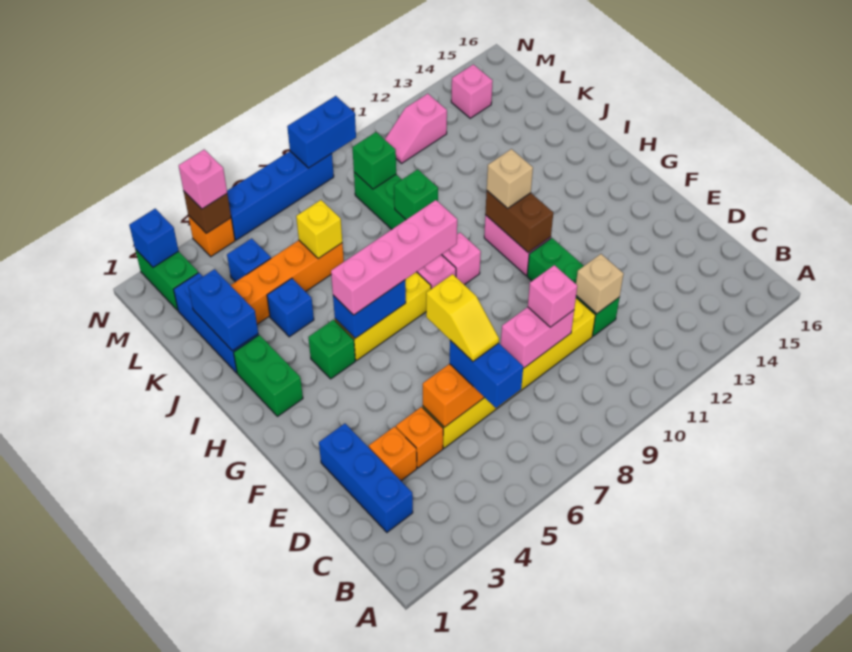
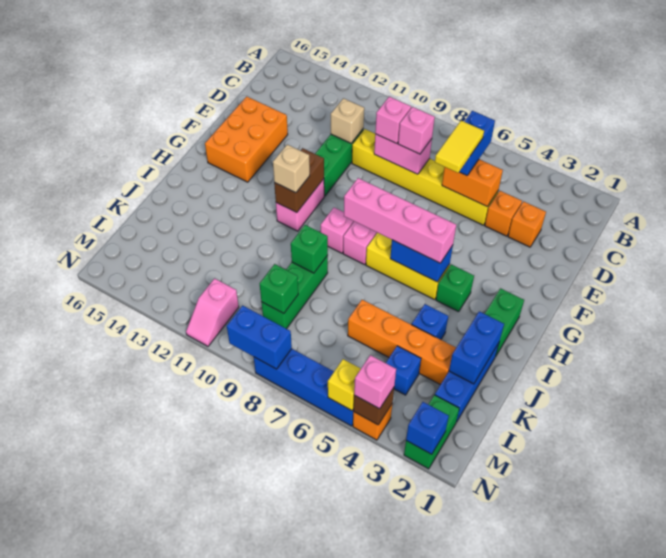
blue brick C2:E2 level 1 -> none
yellow slope D6:E6 level 4 top E -> yellow tile D6:E6 level 4
none -> orange brick E14:G15 level 1
yellow brick K6 level 2 -> yellow brick N5 level 2
pink slope M11:M12 level 1 top 12 -> pink slope M11:N11 level 1 top M
pink brick M14 level 1 -> pink brick D8 level 3

